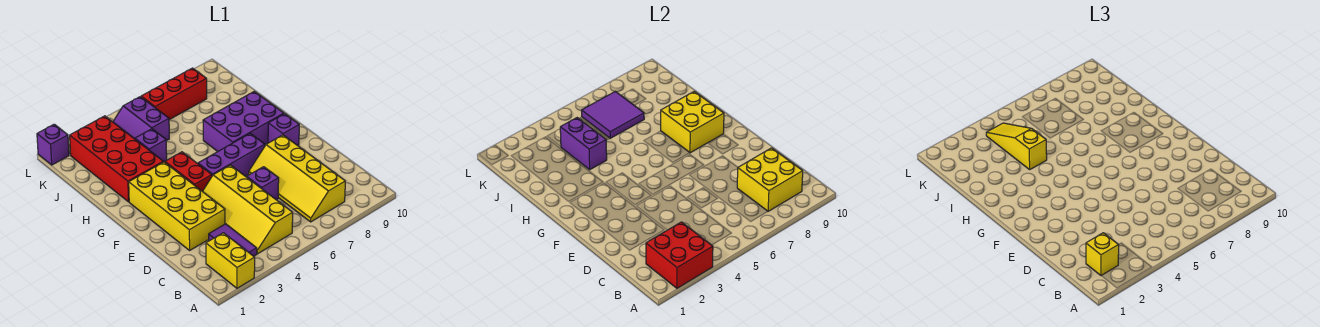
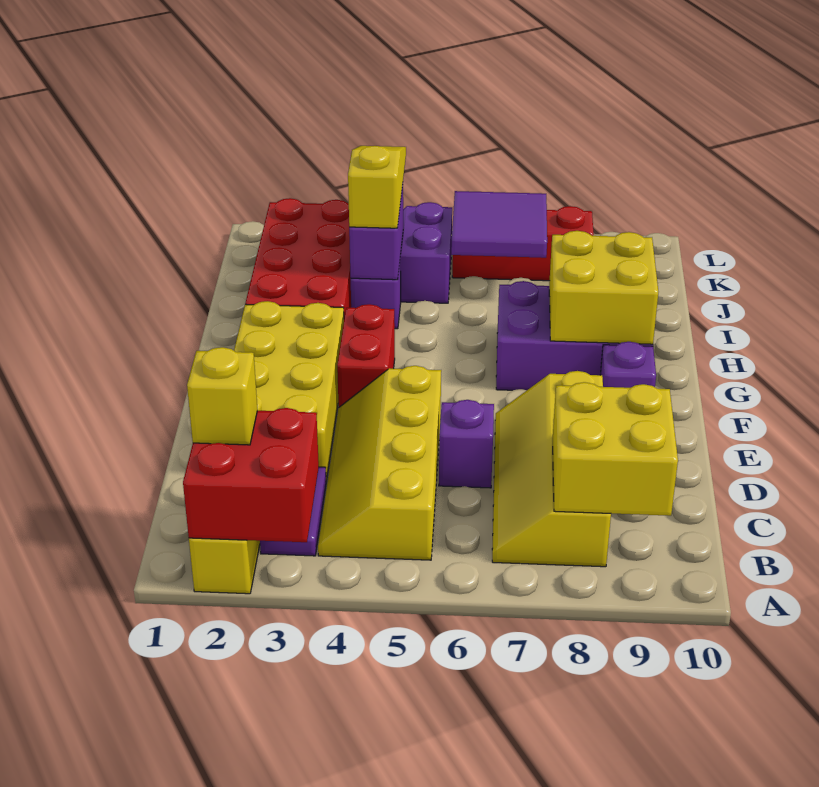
purple brick F5:F7 level 1 -> none
purple brick L1 level 1 -> none

